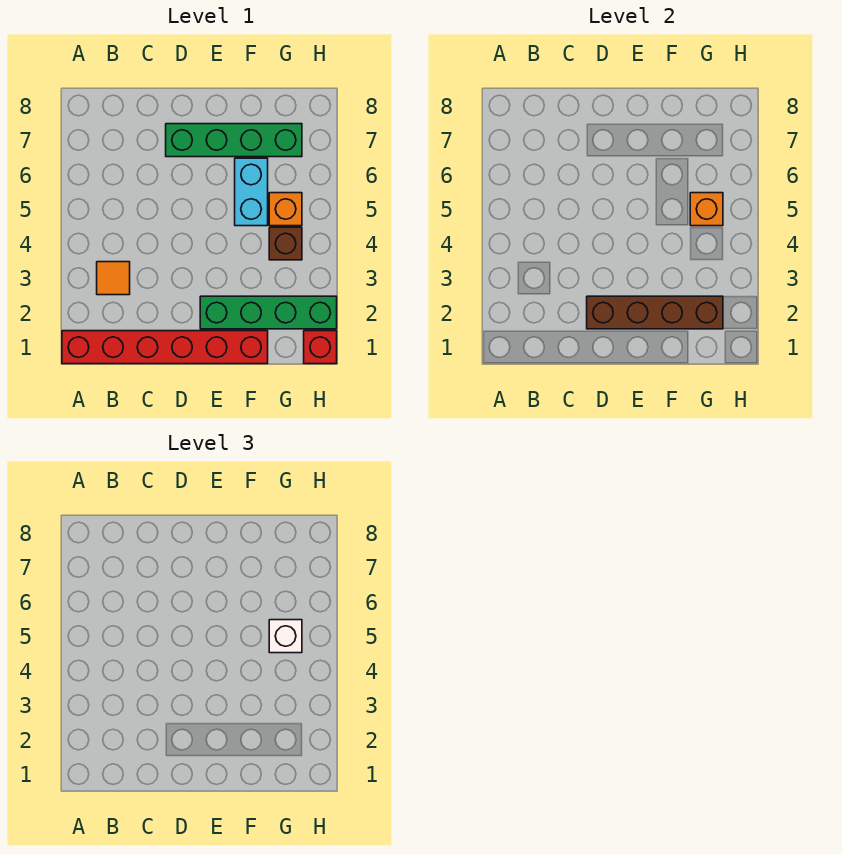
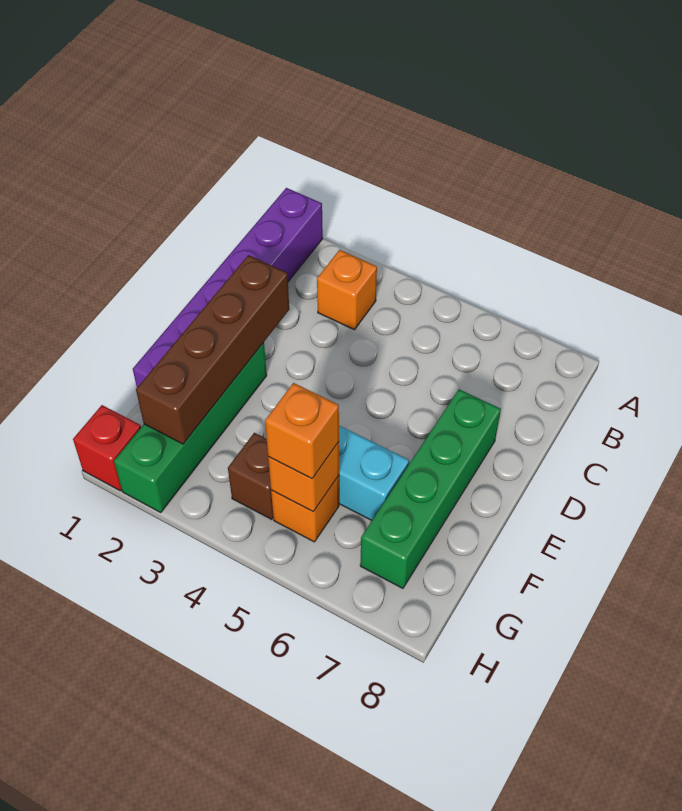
red brick A1:F1 level 1 -> purple brick A1:F1 level 1
orange tile B3 level 1 -> orange brick B3 level 1
white brick G5 level 3 -> orange brick G5 level 3

